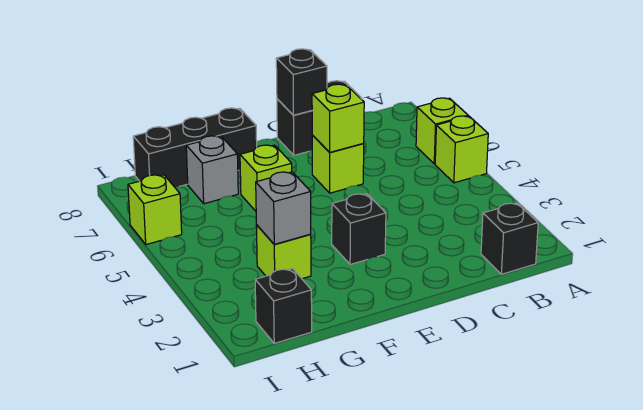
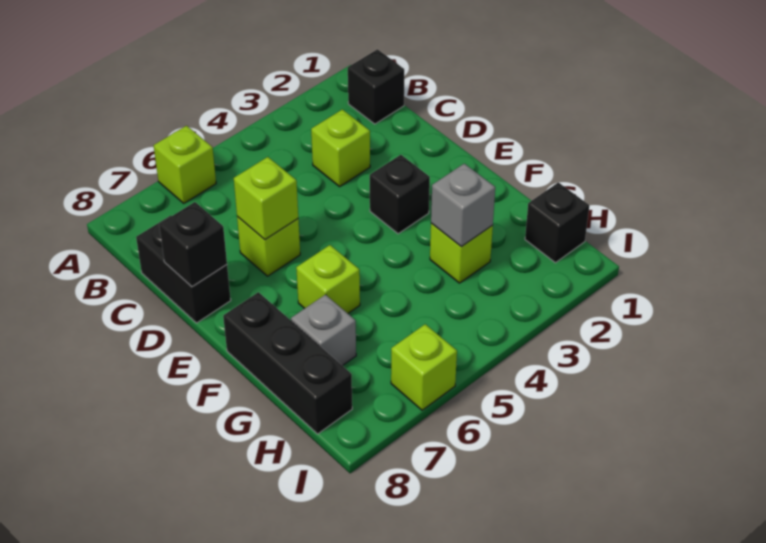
lime brick A5 level 1 -> lime brick C3 level 1

